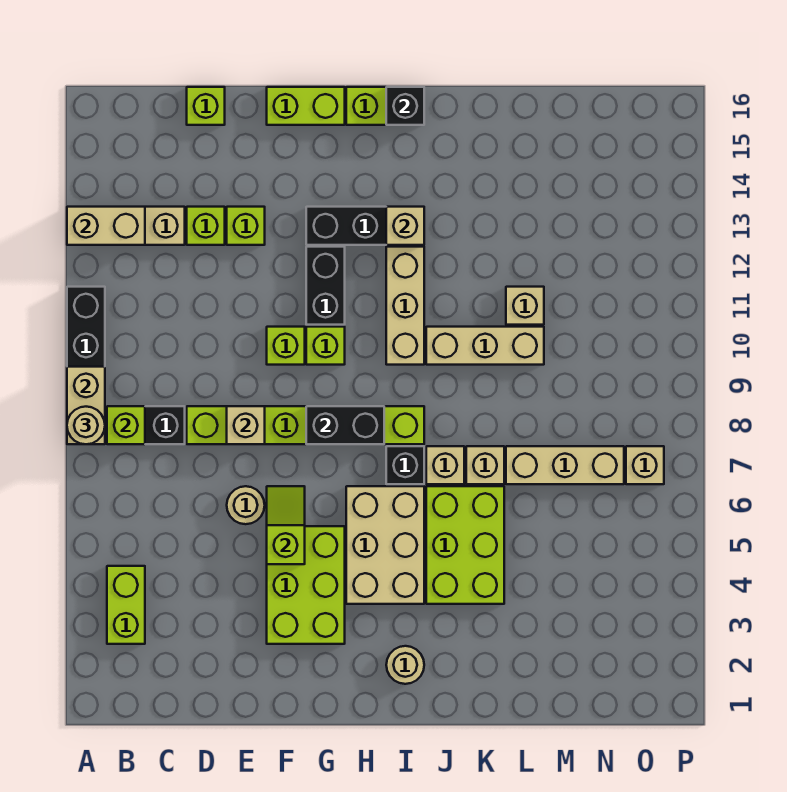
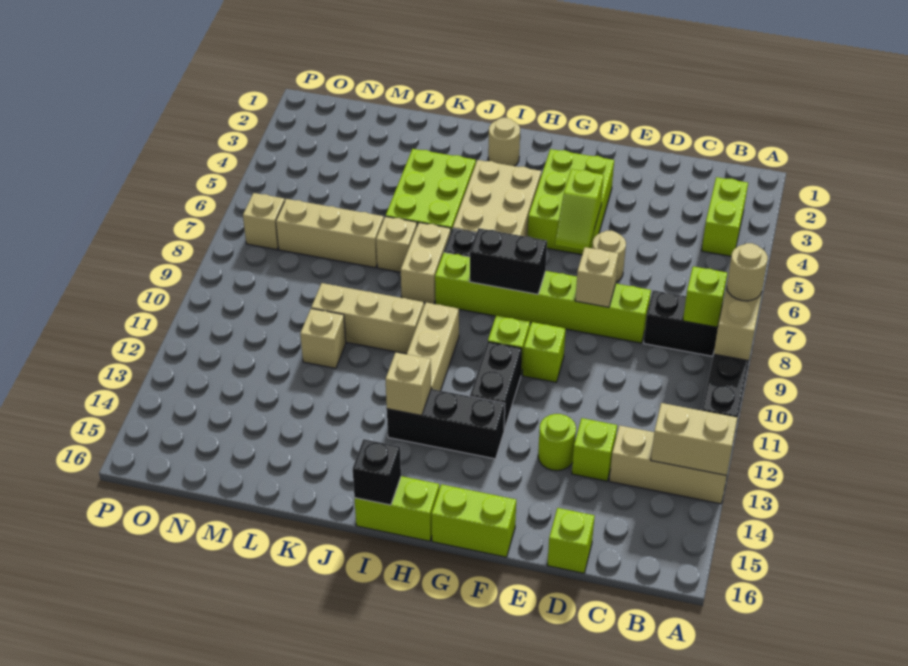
lime brick E13 level 1 -> lime round brick E13 level 1
tan brick J7 level 1 -> tan brick J7:J8 level 1

